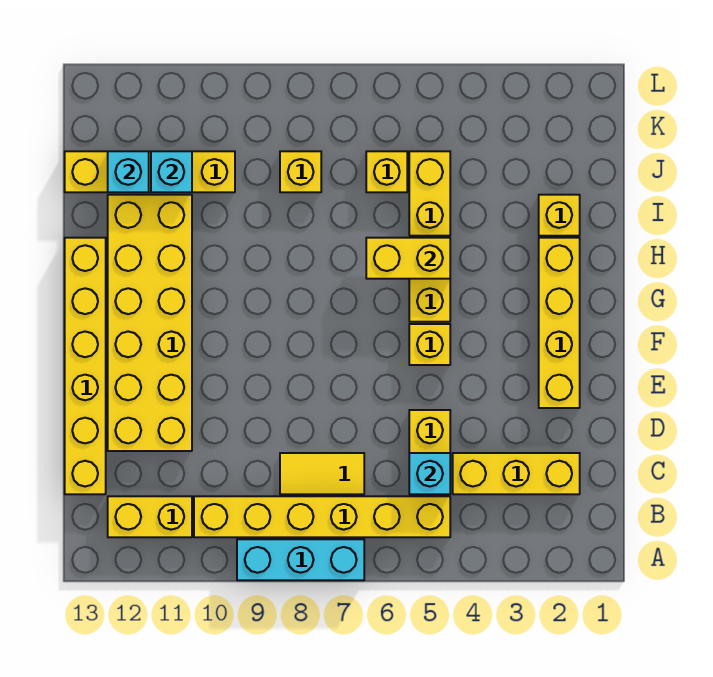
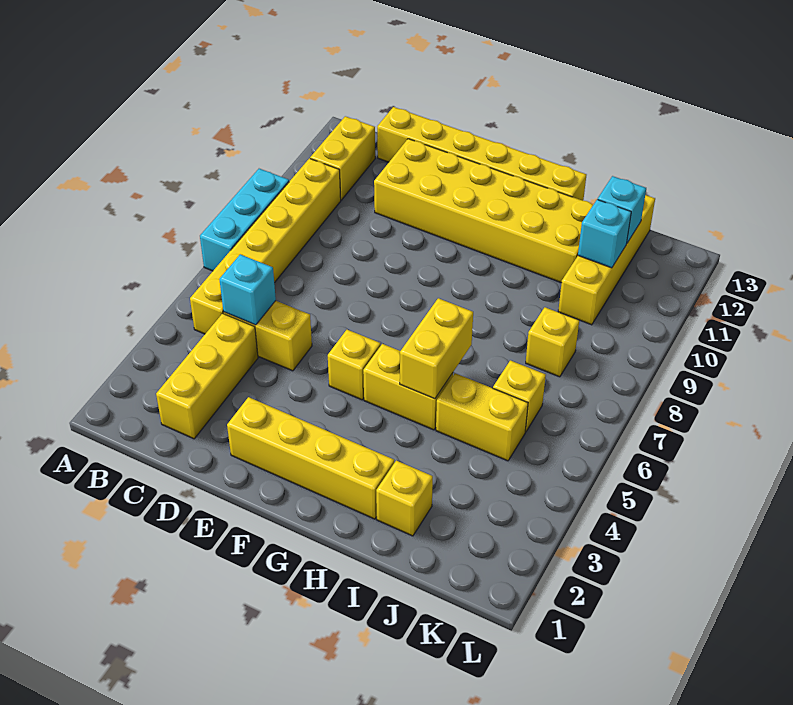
yellow tile C7:C8 level 1 -> none

